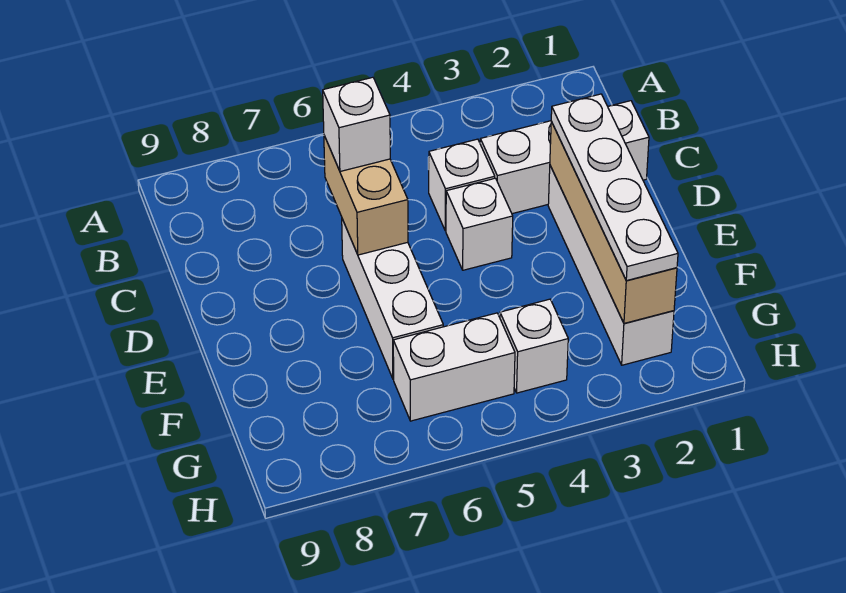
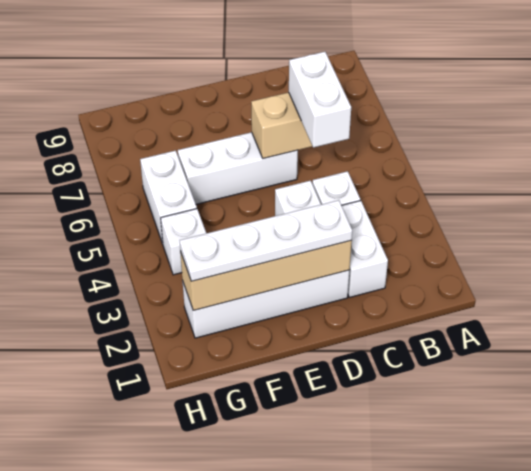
white brick C1:C3 level 1 -> white brick C2:C3 level 1
white brick C6 level 3 -> white brick C5:C6 level 3

